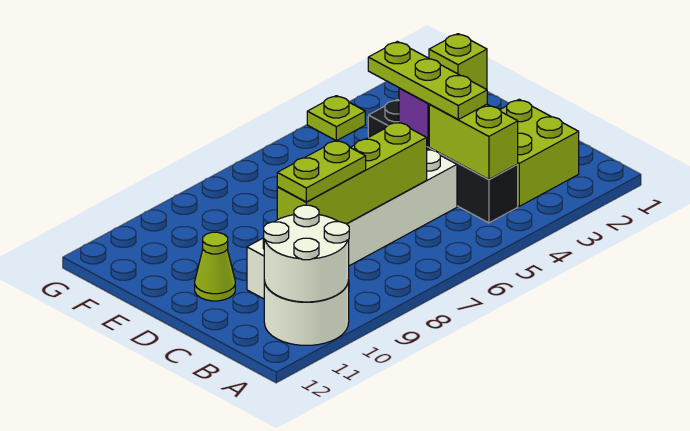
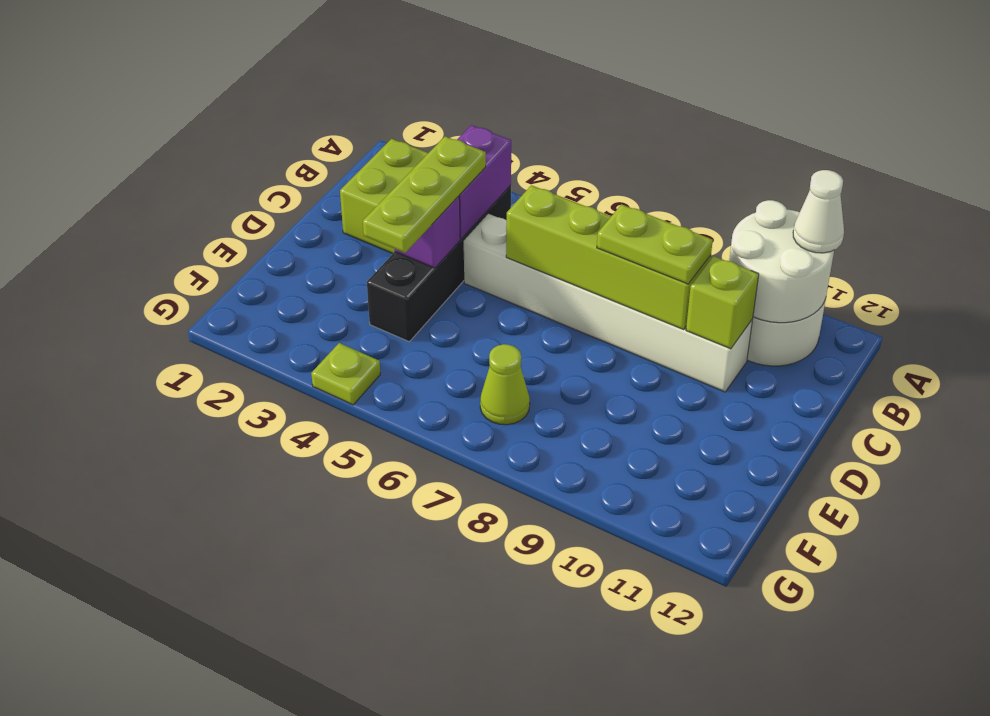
none -> white cone A11 level 3
lime brick B4:C4 level 2 -> purple brick B4:C4 level 2
lime cone D11 level 1 -> lime cone F7 level 1
lime brick F1 level 1 -> lime brick C10 level 2

